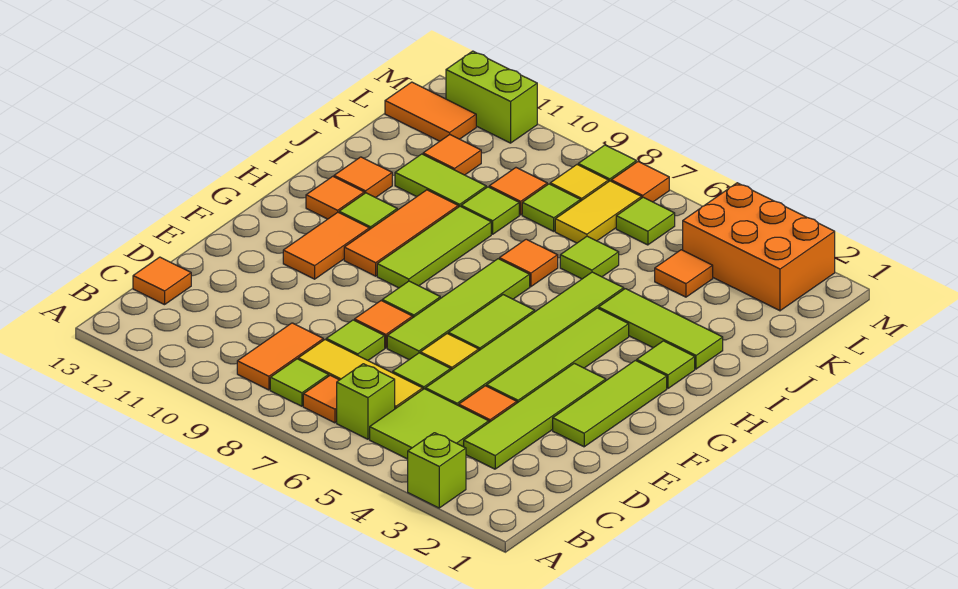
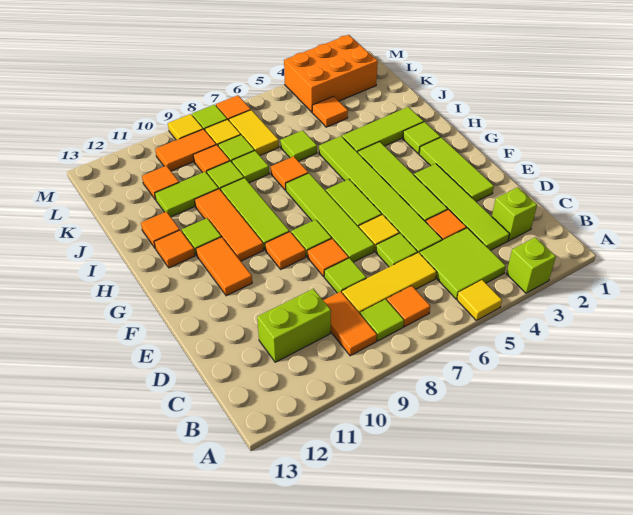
none -> yellow tile A5 level 1
lime brick B6 level 1 -> lime brick C2 level 1
orange tile C13 level 1 -> orange tile F9 level 1
lime tile L6 level 1 -> lime tile J8 level 1
orange tile L12:L13 level 1 -> orange tile L9:L10 level 1
none -> yellow tile M9 level 1
lime brick M11:M12 level 1 -> lime brick C10:C11 level 1

